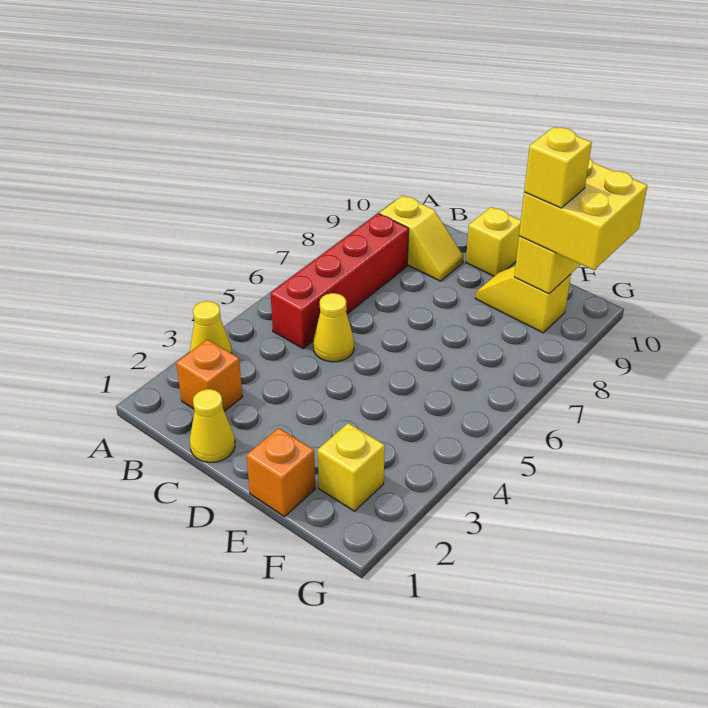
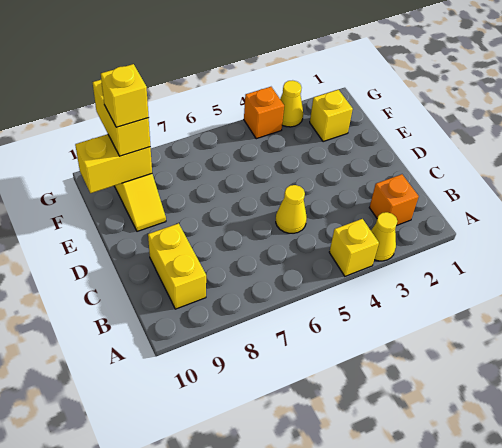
red brick B5:B8 level 1 -> none
yellow slope B9:C9 level 1 top B -> yellow brick B9:C9 level 1
yellow cone C1 level 1 -> yellow cone G3 level 1
yellow brick D10 level 1 -> yellow brick A4 level 1
orange brick E1 level 1 -> orange brick G4 level 1
yellow brick F9:G10 level 3 -> yellow brick F9:G9 level 3

